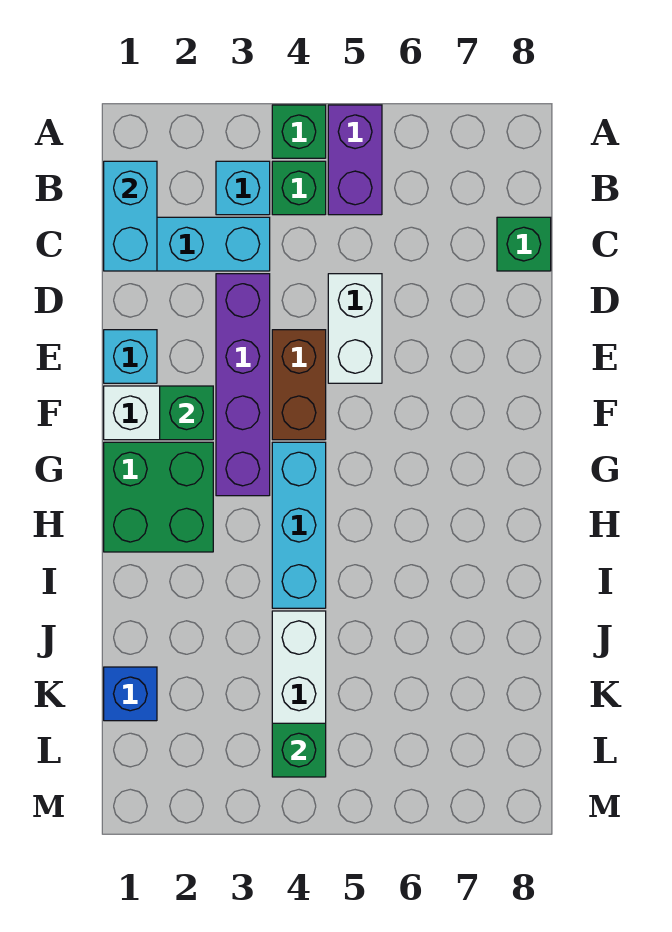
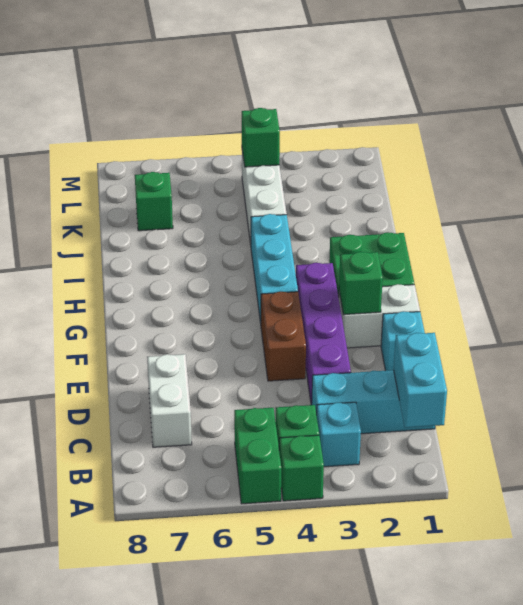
purple brick A5:B5 level 1 -> green brick A5:B5 level 1
green brick C8 level 1 -> green brick K7 level 1
white brick D5:E5 level 1 -> white brick C7:D7 level 1
blue brick K1 level 1 -> none

